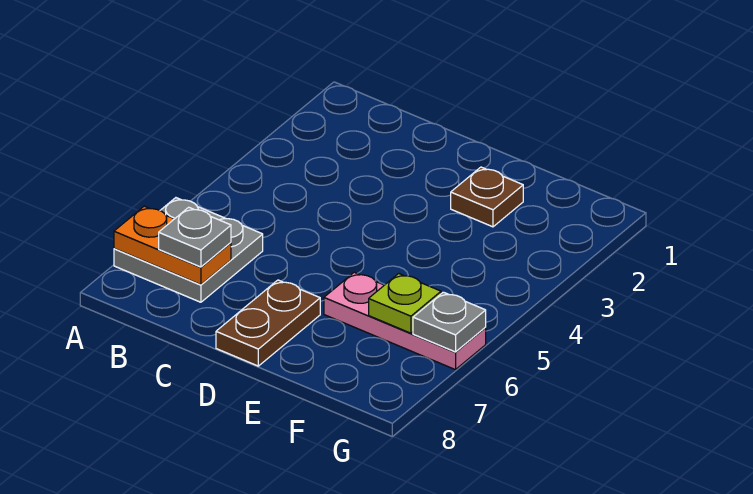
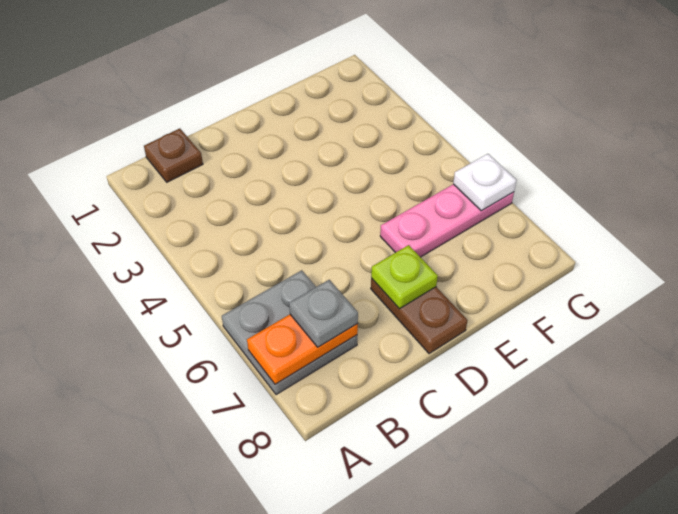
brown plate E2 level 1 -> brown plate B1 level 1
lime plate F6 level 2 -> lime plate D7 level 2
grey plate G6 level 2 -> white plate G6 level 2

